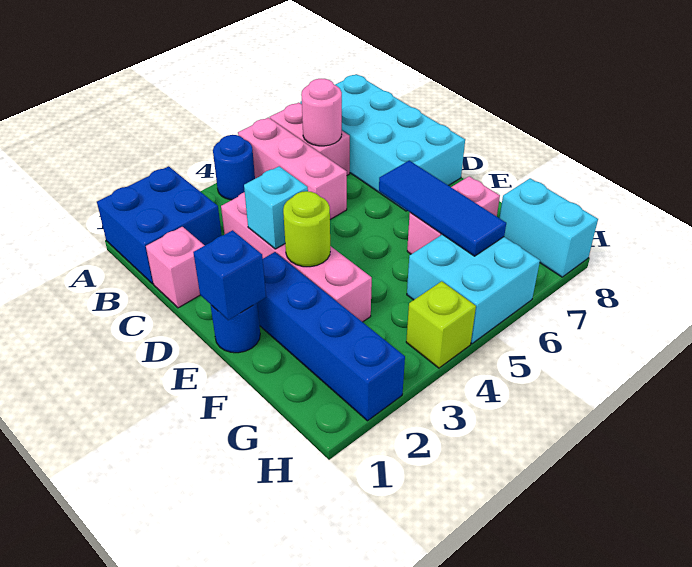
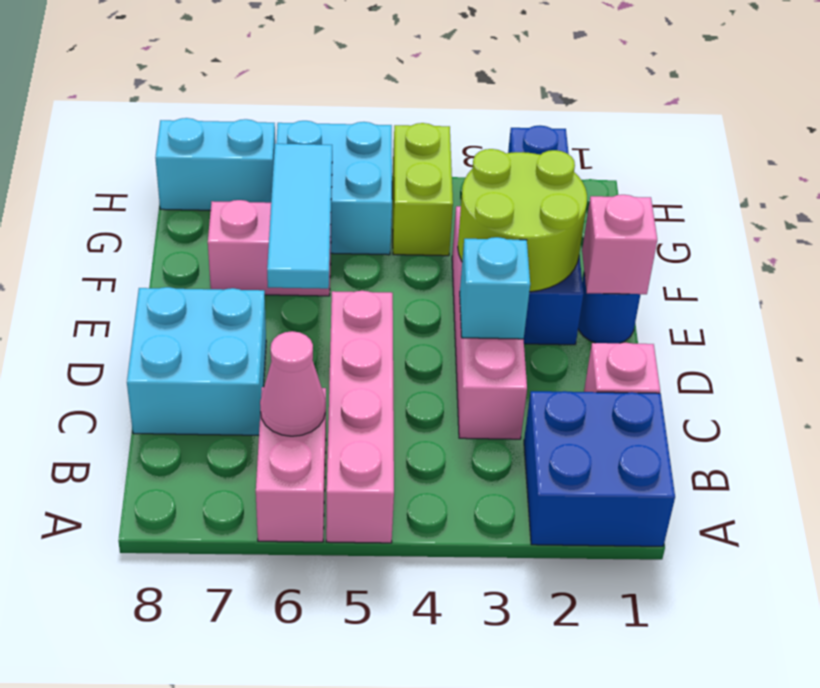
blue round brick A4 level 1 -> none
pink brick A5:C5 level 1 -> pink brick A5:D5 level 1
cyan brick A7:D8 level 1 -> cyan brick C7:D8 level 1
pink round brick B6 level 2 -> pink cone B6 level 2
blue brick E1 level 2 -> pink brick E1 level 2
lime round brick E3 level 2 -> lime round brick E2:F3 level 2
blue tile E6:G6 level 2 -> cyan tile E6:G6 level 2
cyan brick G8:H8 level 1 -> cyan brick H7:H8 level 1
lime brick H4 level 1 -> lime brick G4:H4 level 1

